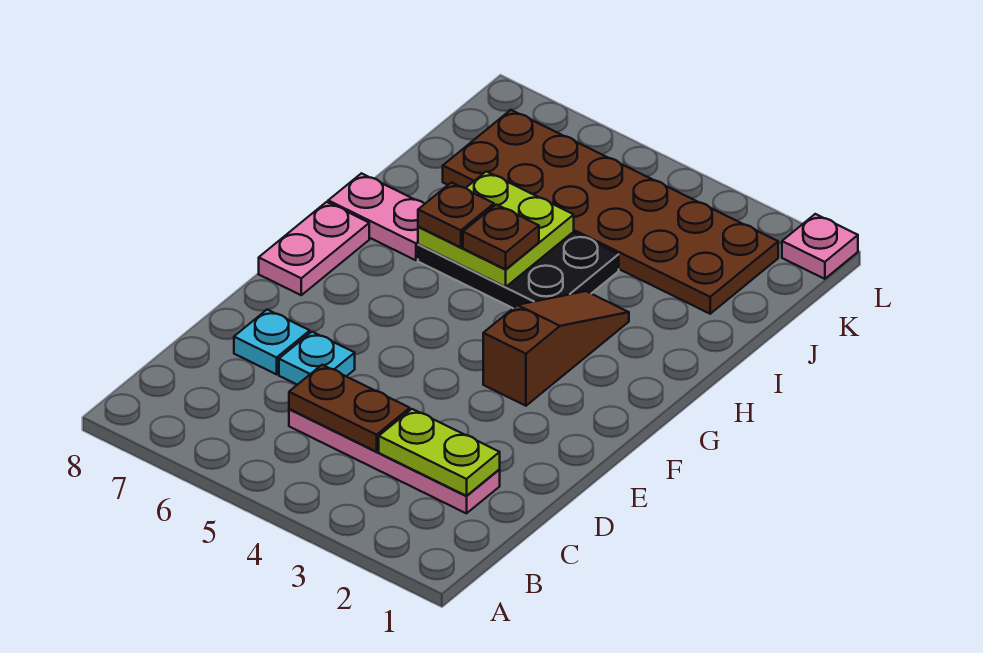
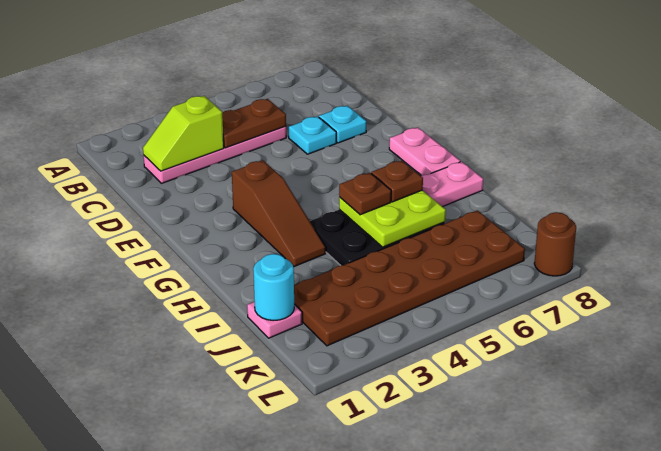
lime plate C2:C3 level 2 -> lime slope C2:C3 level 2 top 3
none -> cyan round brick J1 level 2
pink plate L1 level 1 -> pink plate J1 level 1
none -> brown round brick L8 level 1

